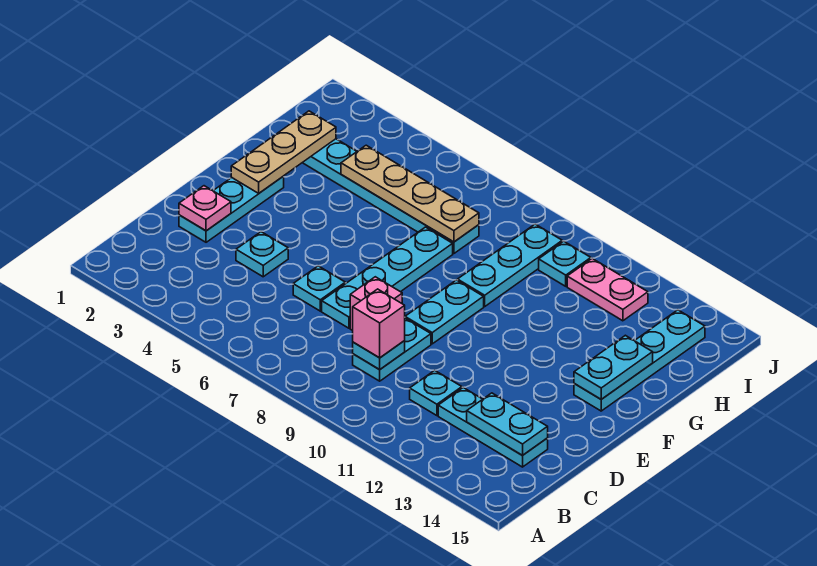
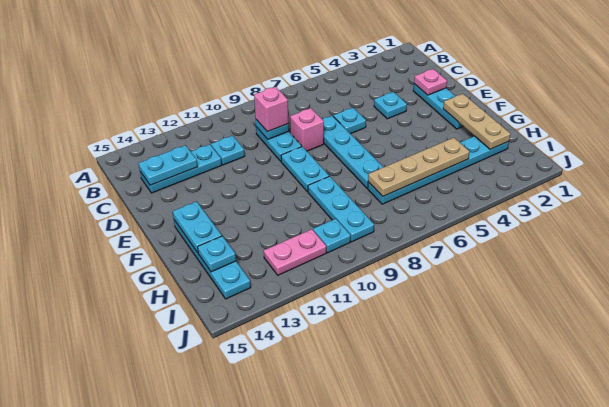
none -> cyan plate H14 level 2

